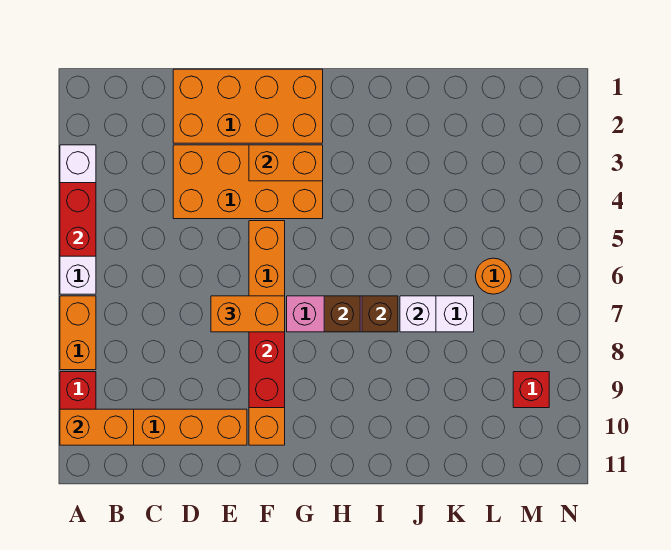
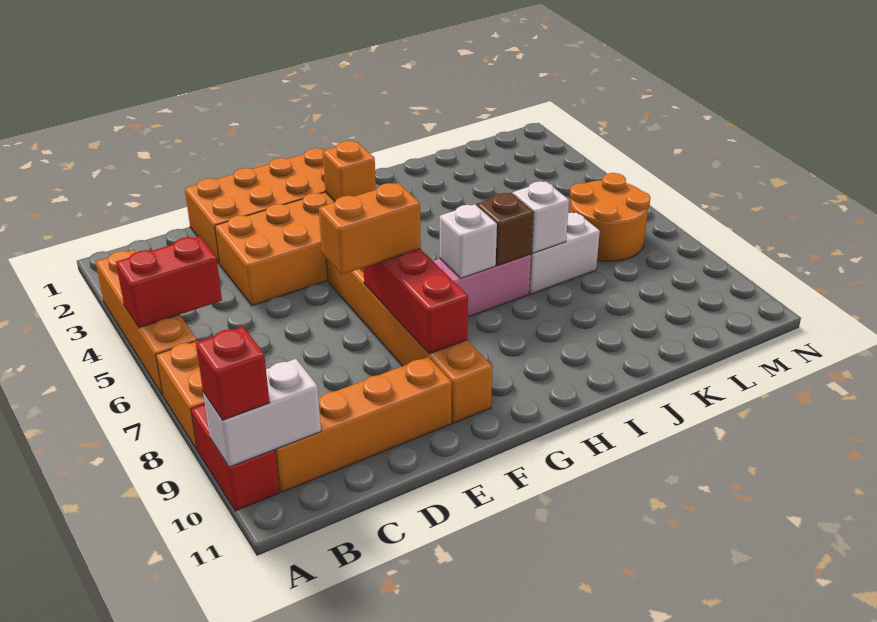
white brick A3:A6 level 1 -> orange brick A3:A6 level 1
red brick A4:A5 level 2 -> red brick A5:B5 level 2
orange brick A10:B10 level 2 -> white brick A10:B10 level 2
orange brick F3:G3 level 2 -> orange brick G3 level 2
brown brick H7 level 2 -> white brick H7 level 2
orange round brick L6 level 1 -> orange round brick L6:M7 level 1
red brick M9 level 1 -> red brick A10 level 3

